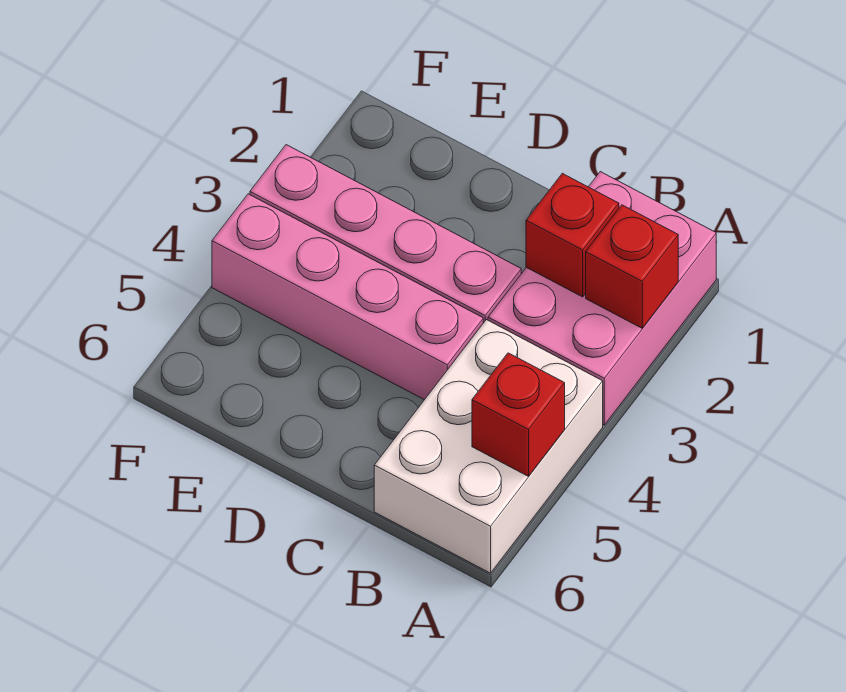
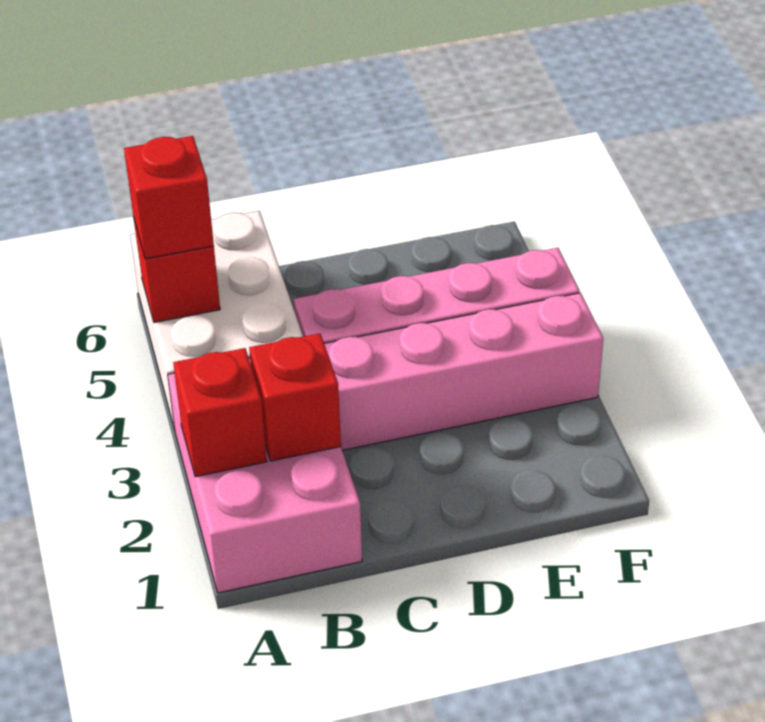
none -> red brick A5 level 3

